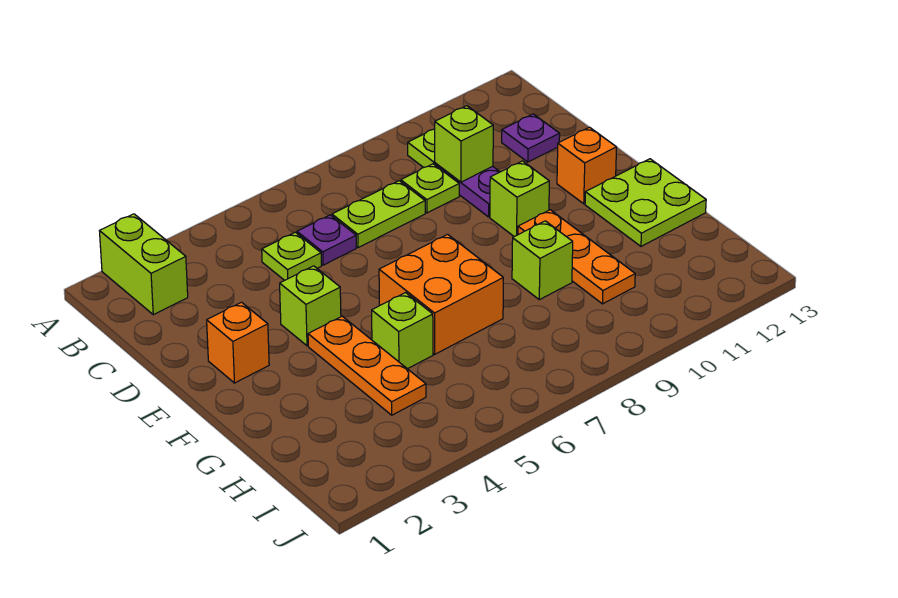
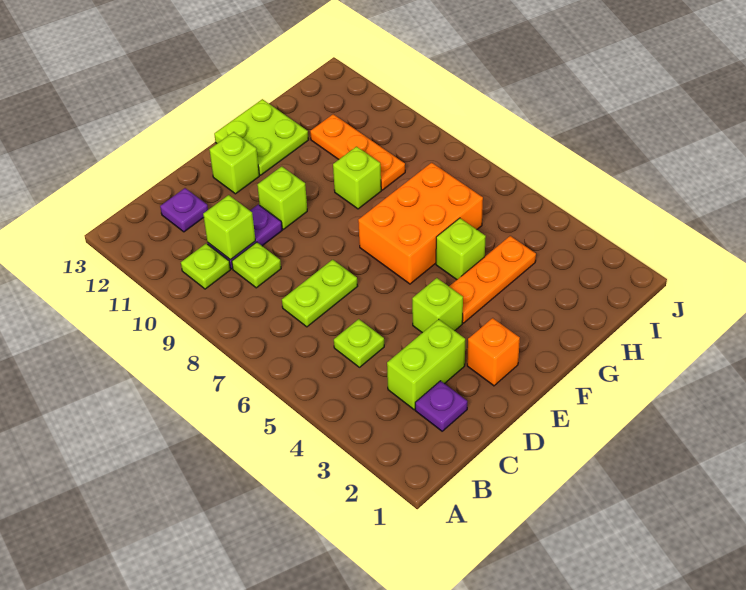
lime brick A2:B2 level 1 -> lime brick C3:D3 level 1
purple plate C6 level 1 -> purple plate C2 level 1
lime plate C7:C8 level 1 -> lime plate C7:D7 level 1
orange brick E12 level 1 -> lime brick E12 level 1
orange brick F6:G7 level 1 -> orange brick F6:H7 level 1
orange plate F10:H10 level 1 -> orange plate H9:H11 level 1

